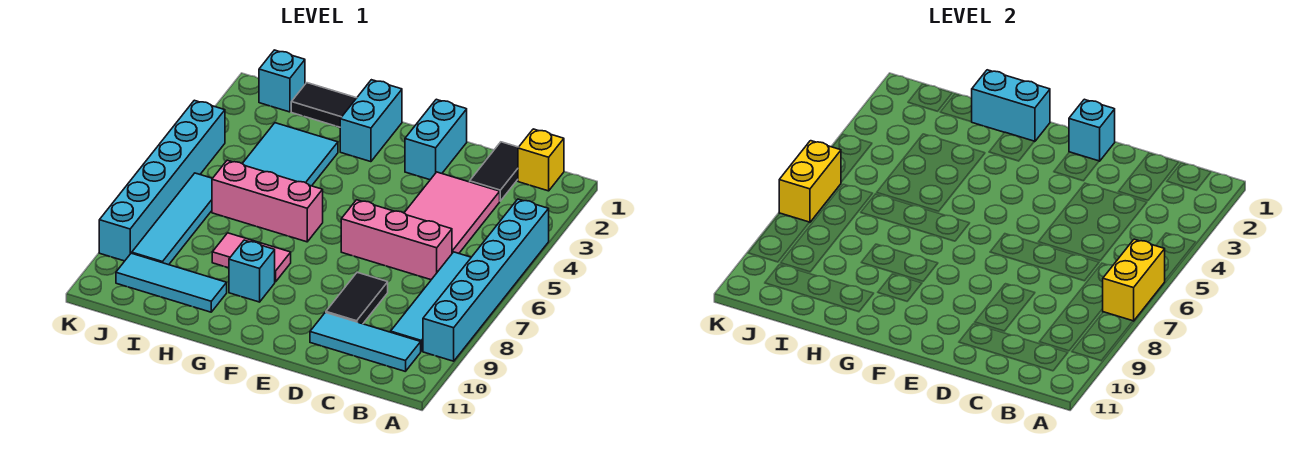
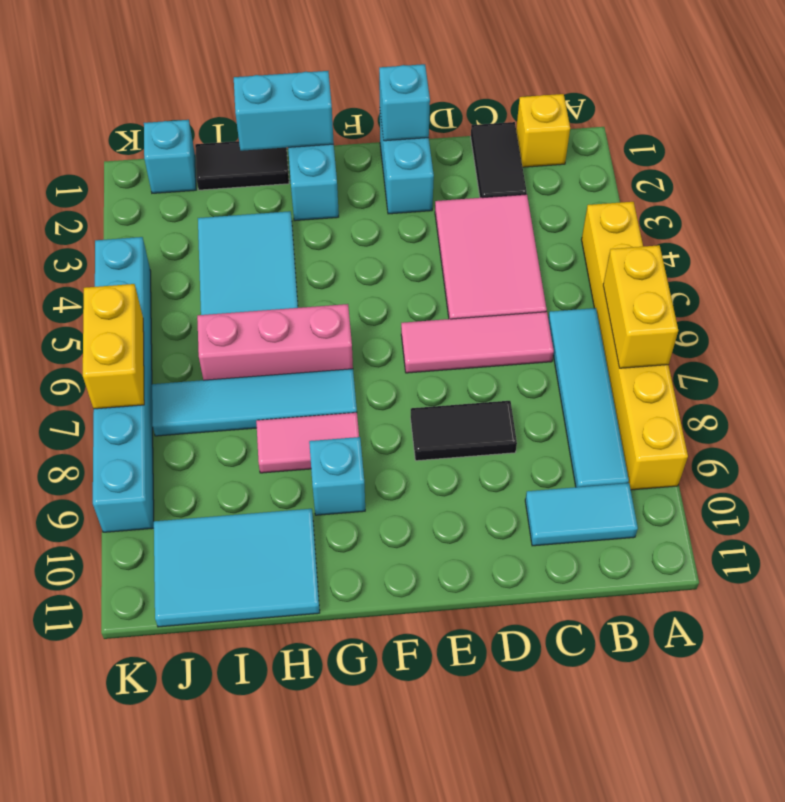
cyan brick A4:A9 level 1 -> yellow brick A4:A9 level 1
cyan tile B10:D10 level 1 -> cyan tile B10:C10 level 1
pink brick C6:E6 level 1 -> pink tile C6:E6 level 1
black tile D8:D9 level 1 -> black tile D8:E8 level 1
cyan tile H10:J10 level 1 -> cyan tile H10:J11 level 1
cyan tile J6:J9 level 1 -> cyan tile G7:J7 level 1

